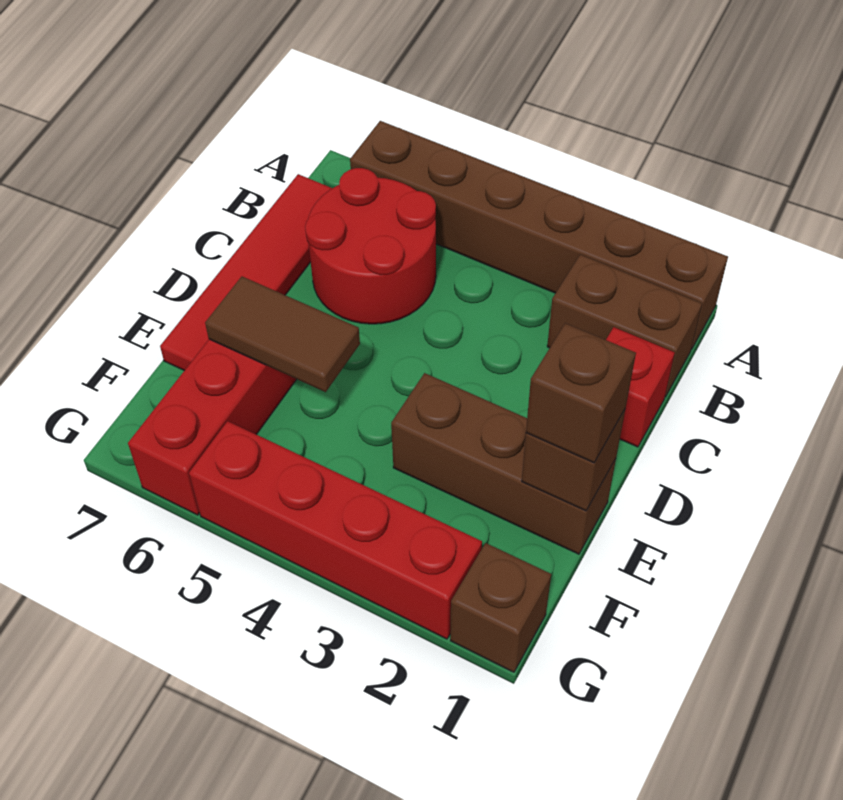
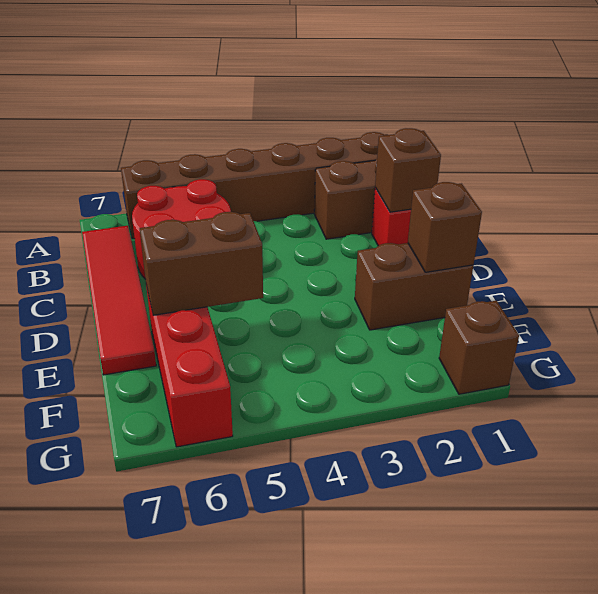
brown brick E1:E3 level 1 -> brown brick E1:E2 level 1
brown brick E1 level 3 -> brown brick C1 level 2
brown tile E5:E6 level 2 -> brown brick E5:E6 level 2
red brick G2:G5 level 1 -> none

